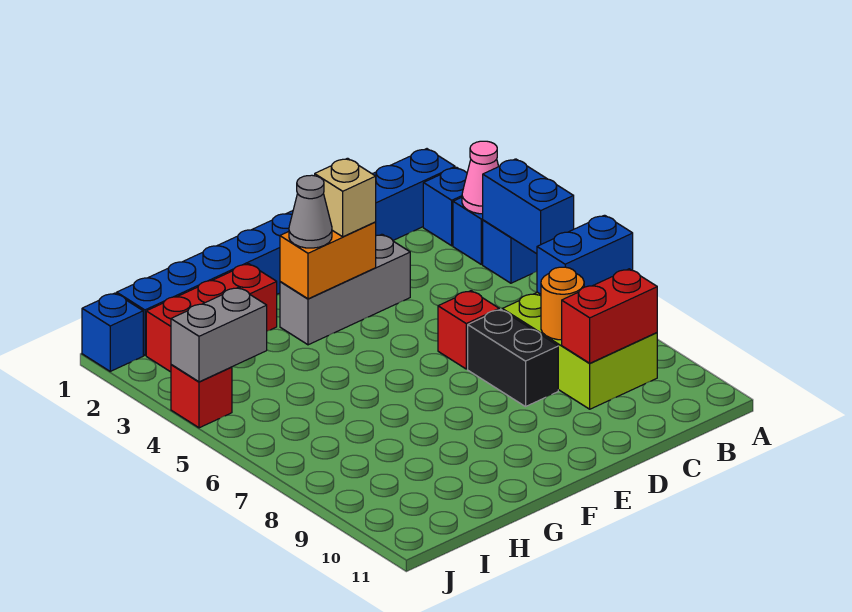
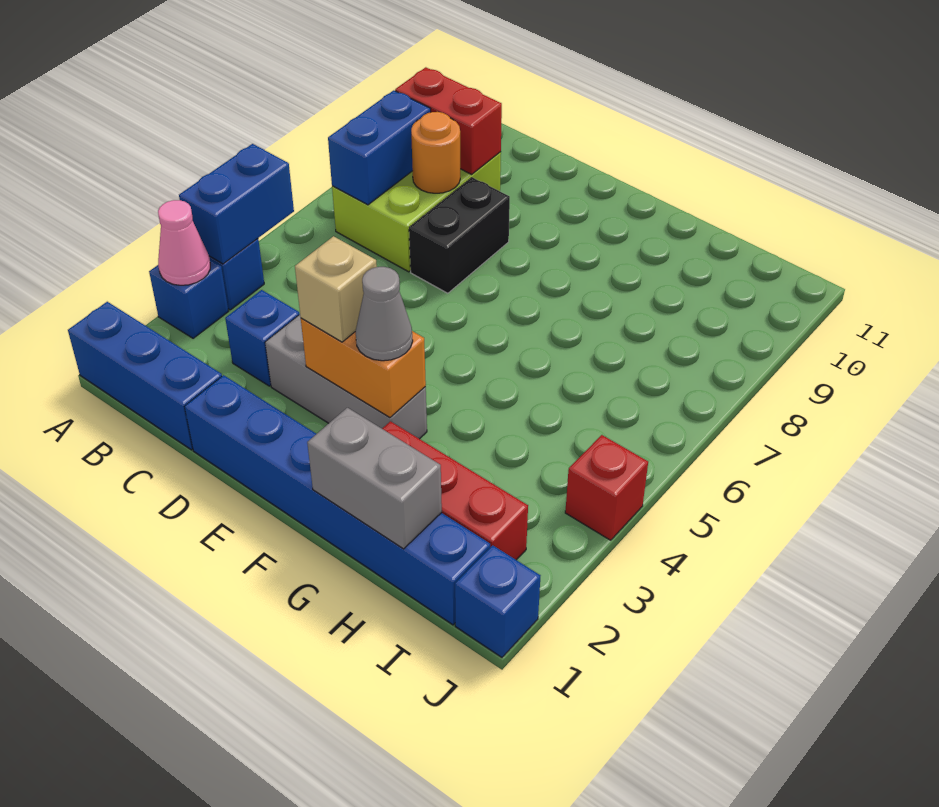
blue brick A2 level 1 -> blue brick C3 level 1
blue brick A7:B7 level 2 -> blue brick B7:B8 level 2
red brick D6 level 1 -> none
grey brick I4:J4 level 2 -> grey brick G1:H1 level 2

